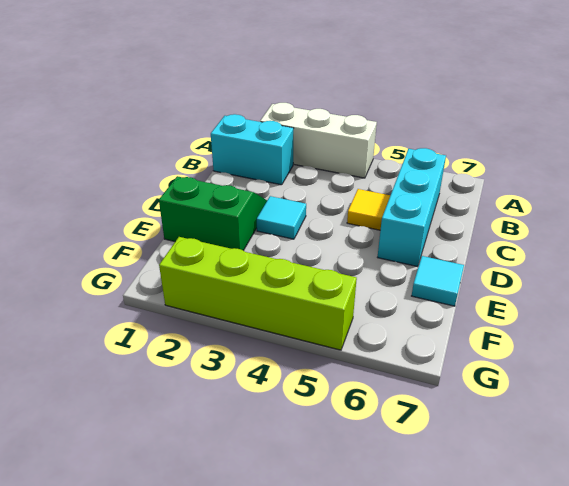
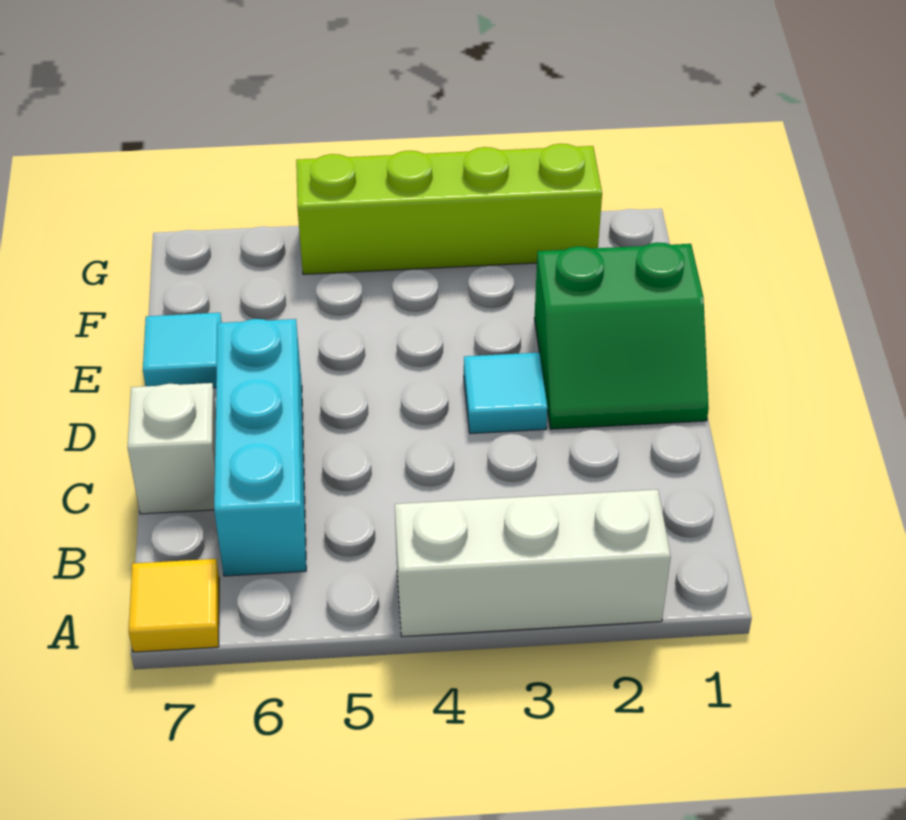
cyan brick B1:B2 level 1 -> none
yellow tile C5 level 1 -> yellow tile A7 level 1
none -> white brick C7 level 1

